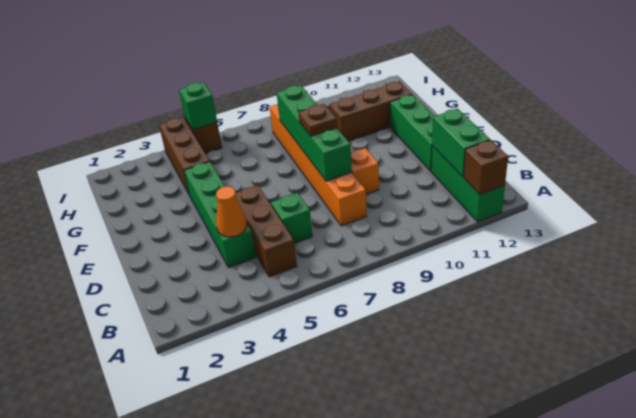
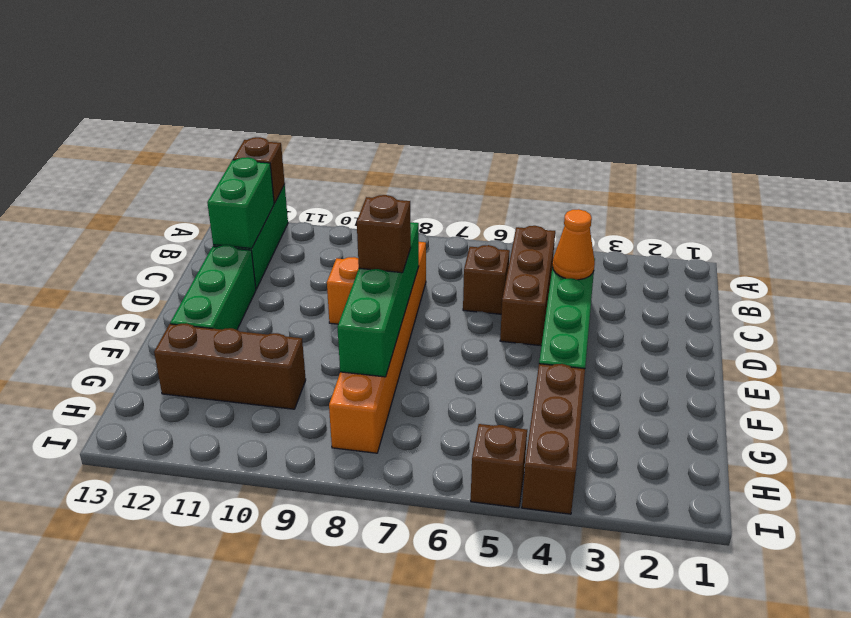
green brick C6 level 1 -> brown brick C6 level 1
brown plate E8 level 3 -> brown brick E8 level 3
green brick I5 level 2 -> none

